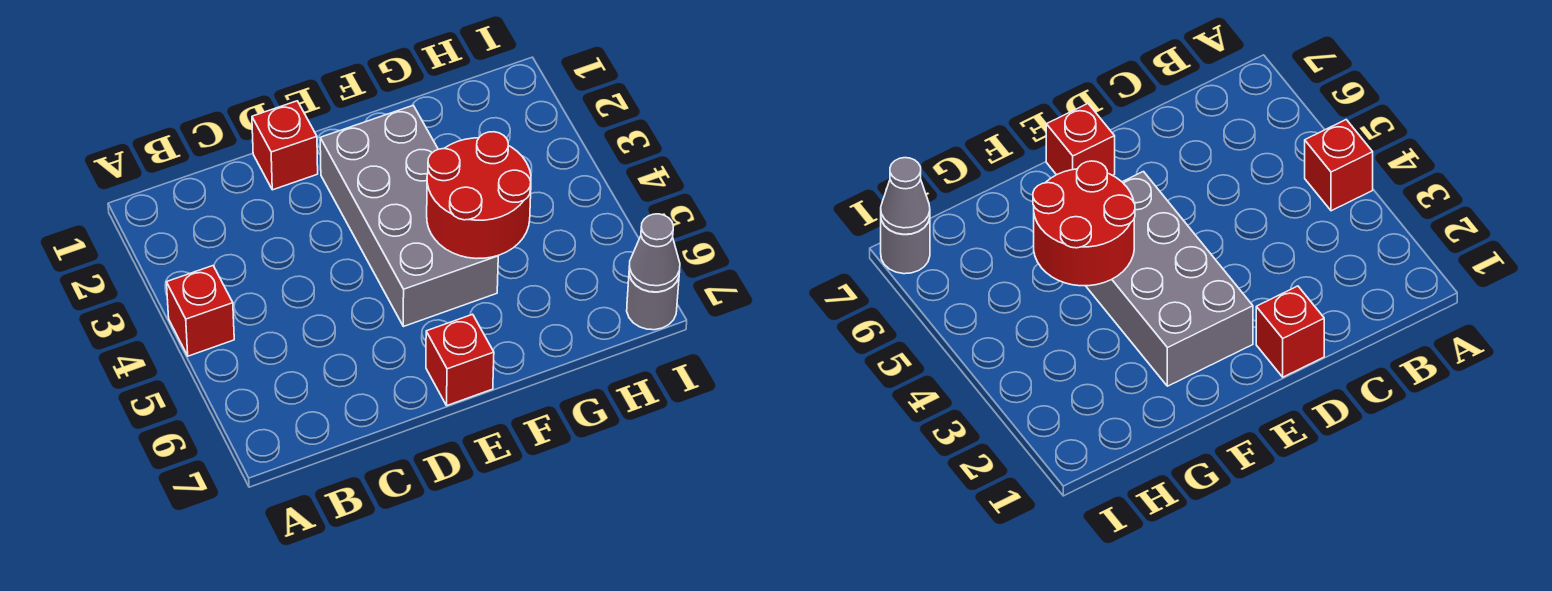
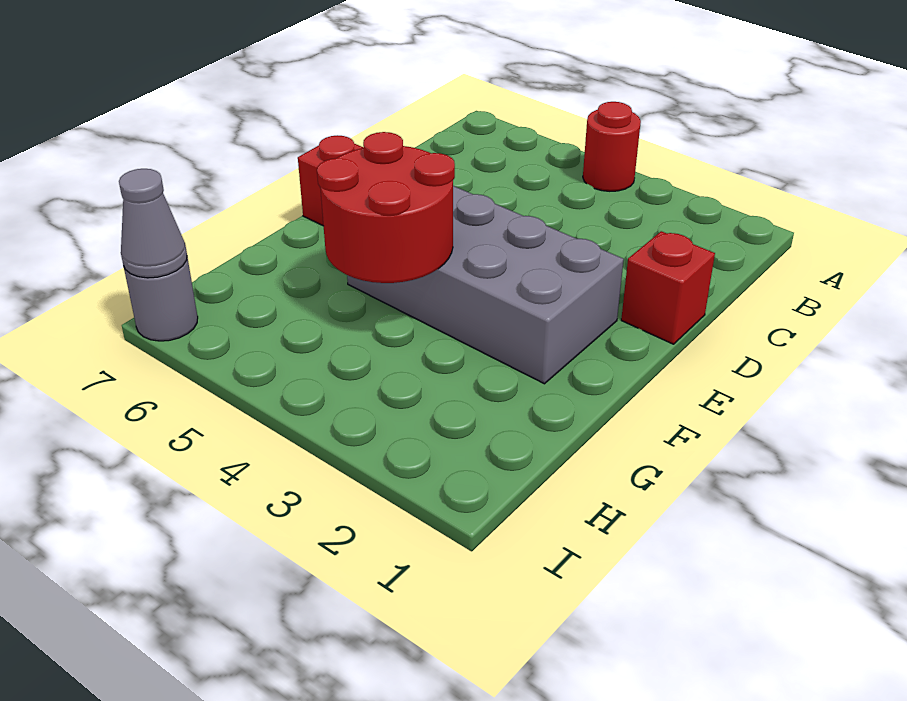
red brick A4 level 1 -> red round brick A4 level 1

